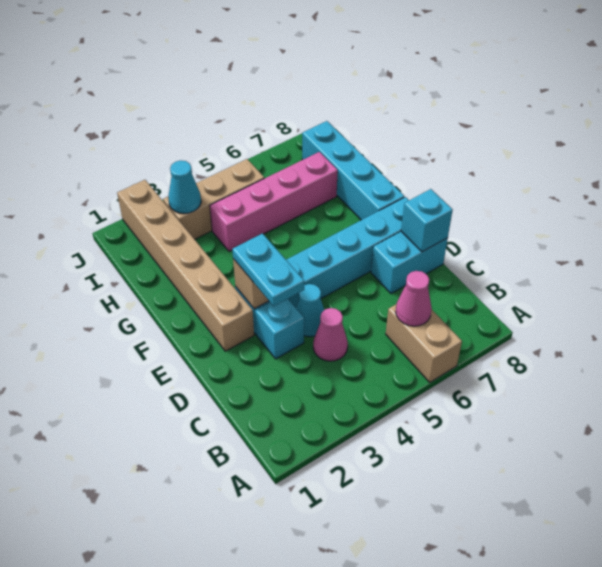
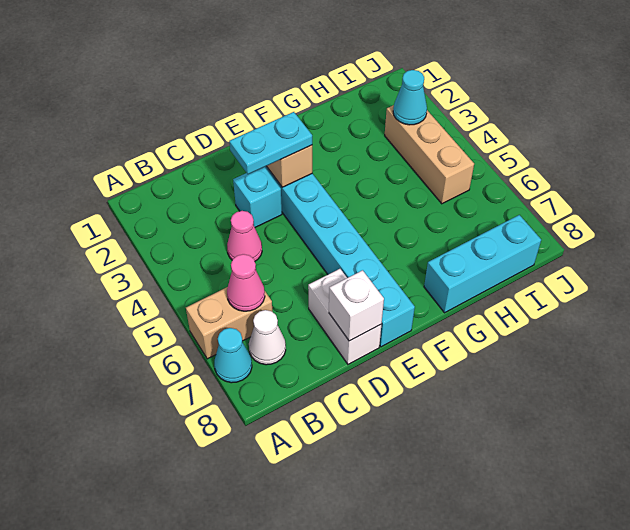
none -> white cone B7 level 1
cyan cone D4 level 1 -> cyan cone A7 level 1
cyan brick D7:D8 level 1 -> white brick D7:D8 level 1
cyan brick D8 level 2 -> white brick D8 level 2
tan brick E2:J2 level 1 -> none
cyan brick F8:I8 level 1 -> cyan brick G8:I8 level 1
pink brick H4:H7 level 1 -> none

